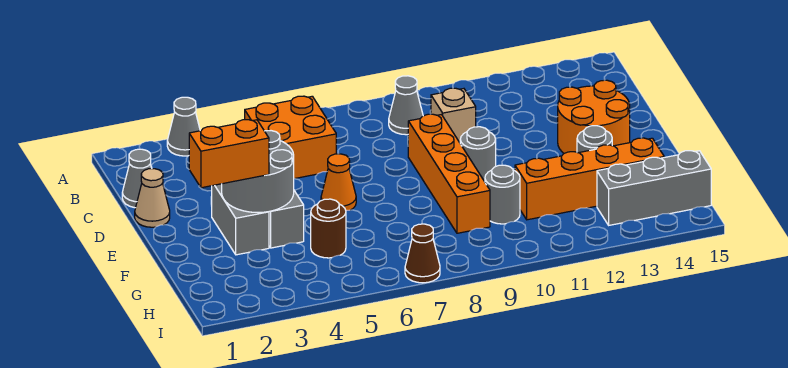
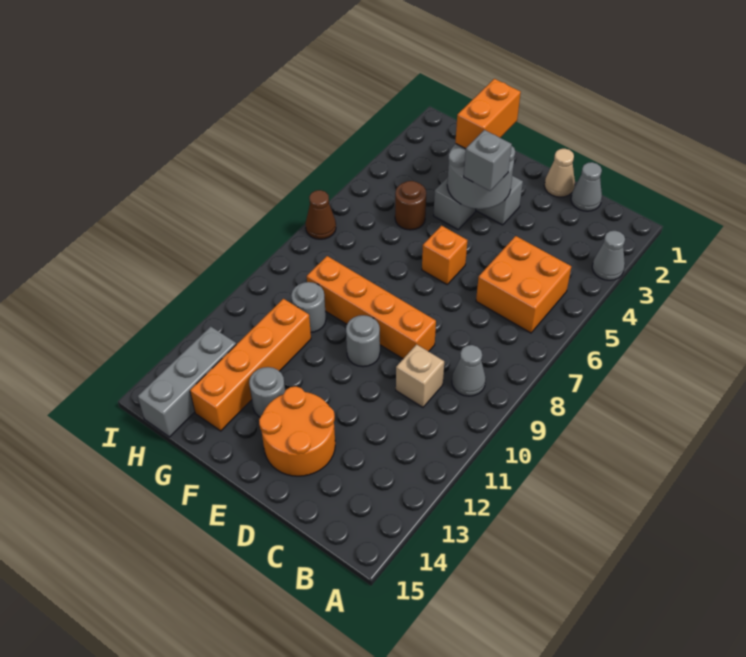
none -> grey brick E4 level 3
orange cone E6 level 1 -> orange brick E6 level 1

